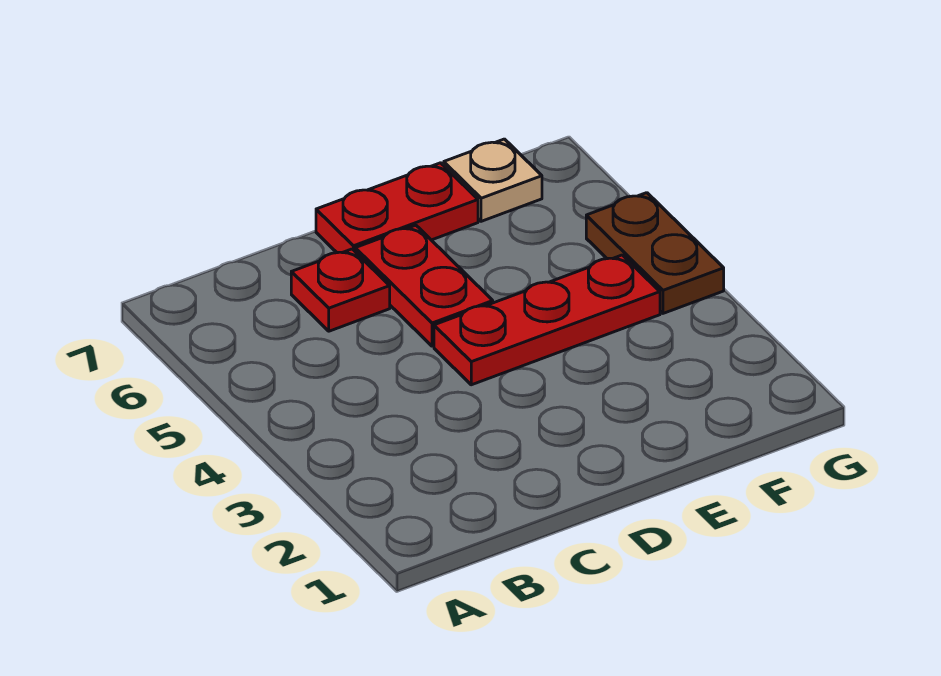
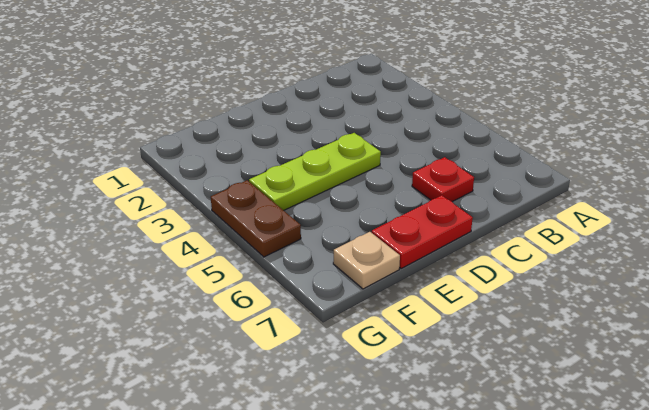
red plate D4:F4 level 1 -> lime plate D4:F4 level 1
red plate D5:D6 level 1 -> none

